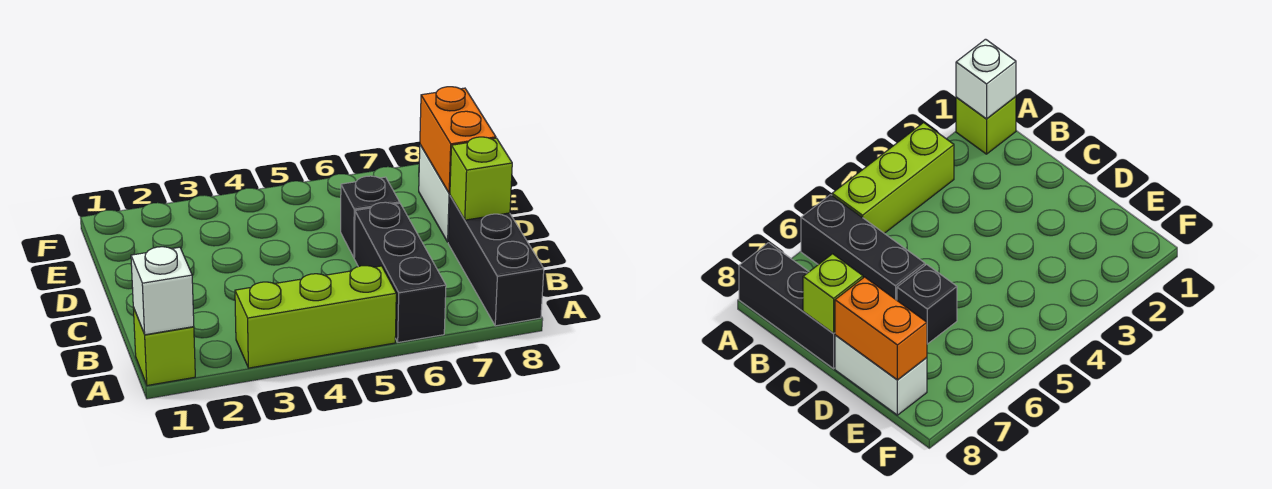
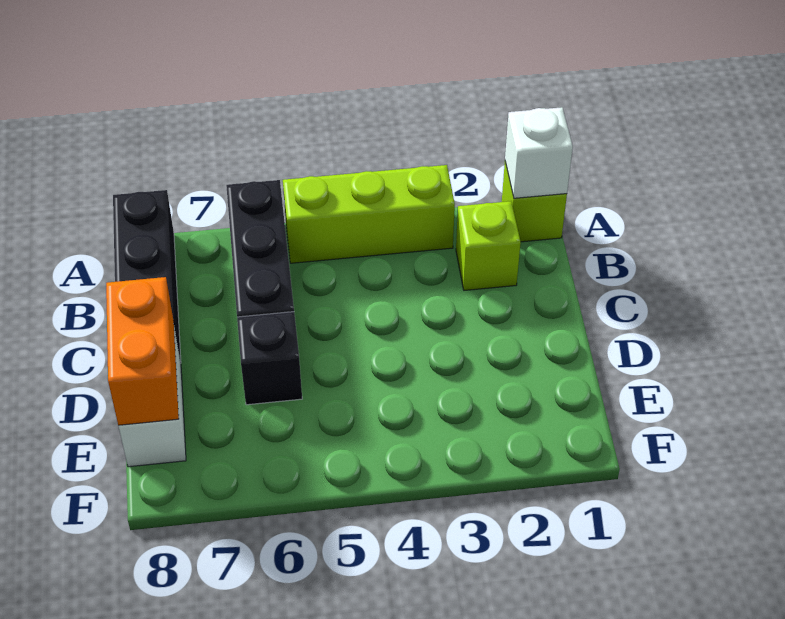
lime brick C8 level 2 -> lime brick B2 level 1

